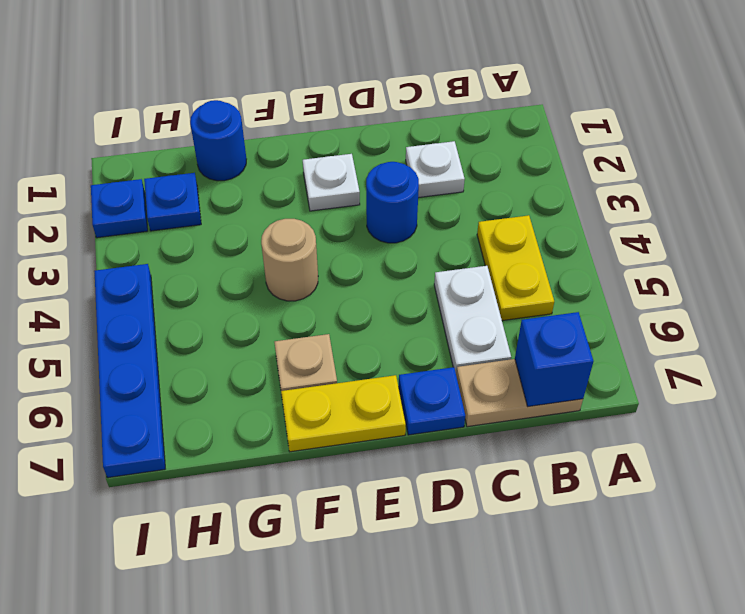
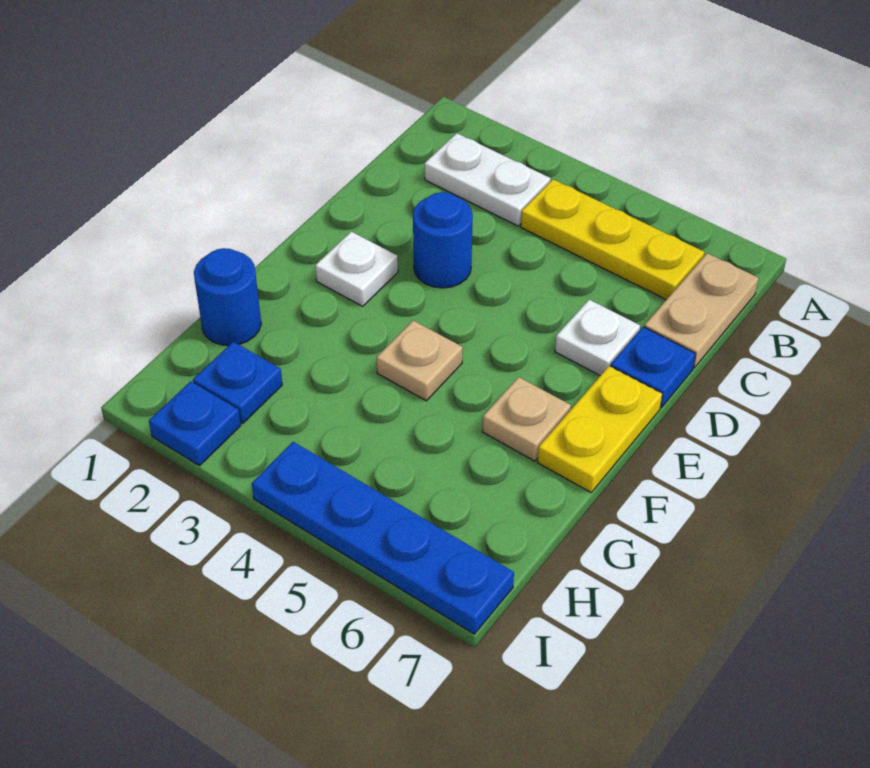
yellow plate B4:B5 level 1 -> yellow plate B4:B6 level 1
blue brick B7 level 2 -> none
white plate C2 level 1 -> white plate D6 level 1
white plate C5:C6 level 1 -> white plate B2:B3 level 1
tan round brick F4 level 1 -> tan plate F4 level 1

